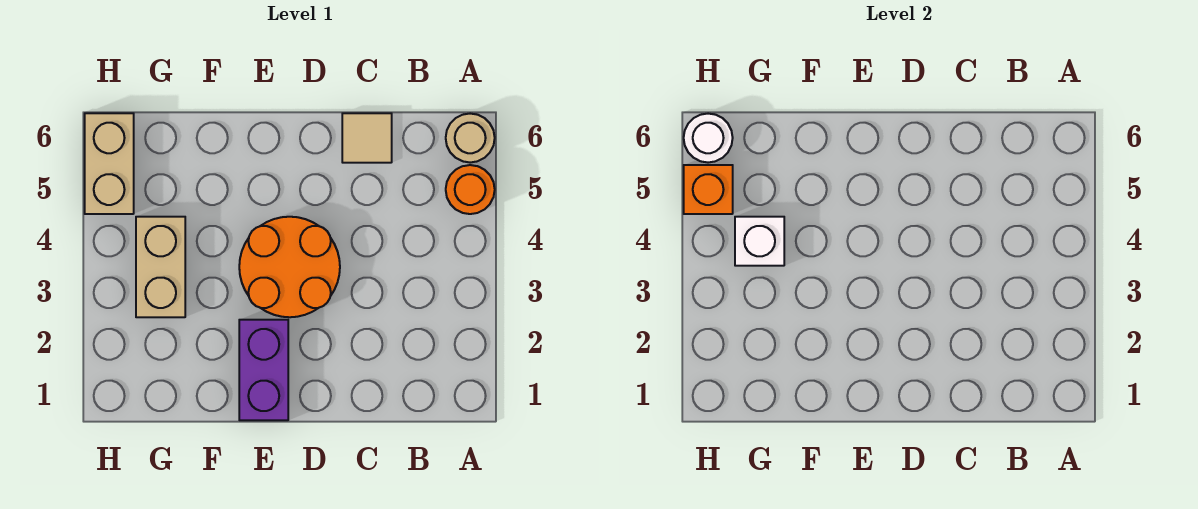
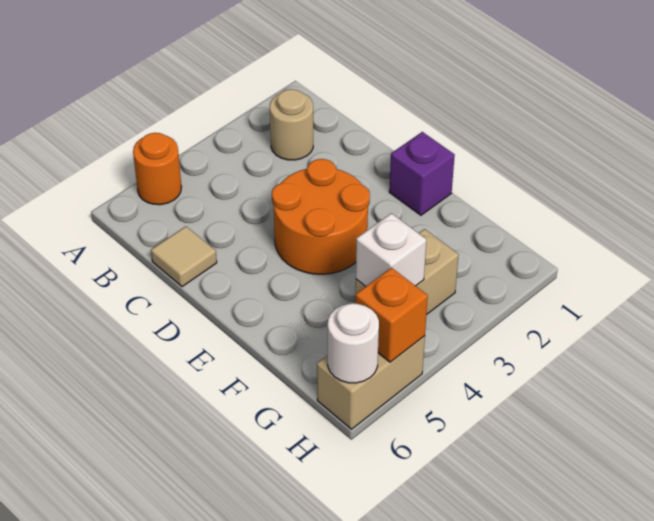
tan round brick A6 level 1 -> tan round brick B2 level 1
purple brick E1:E2 level 1 -> purple brick E1 level 1

